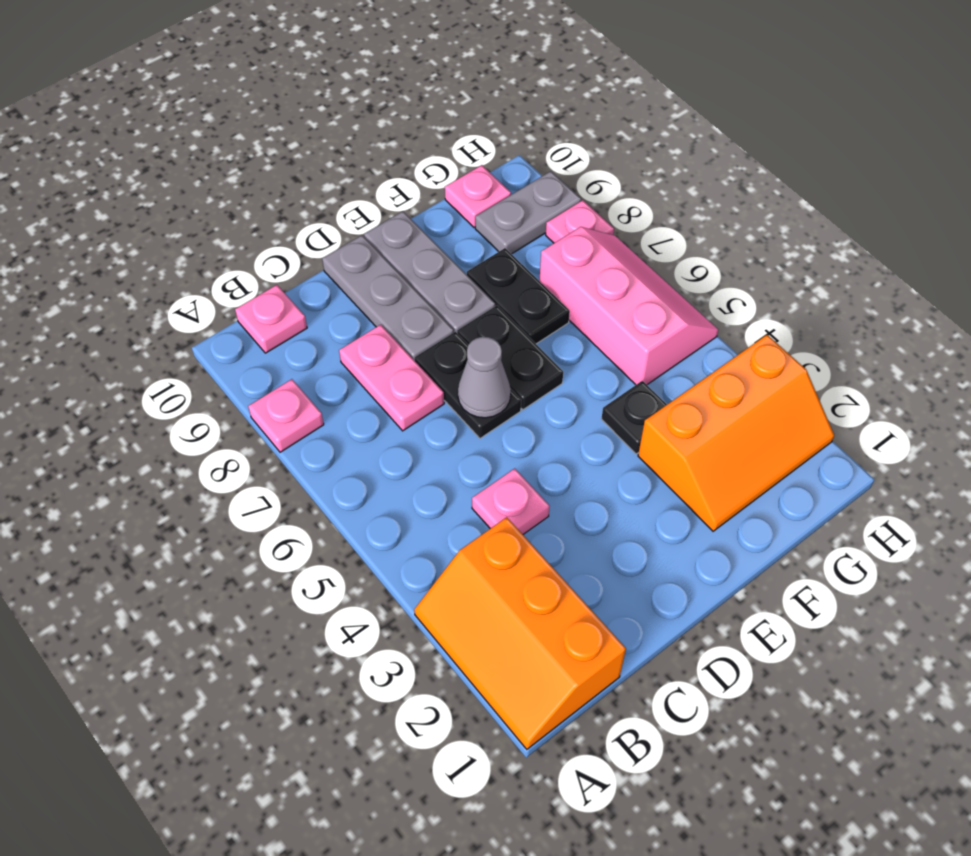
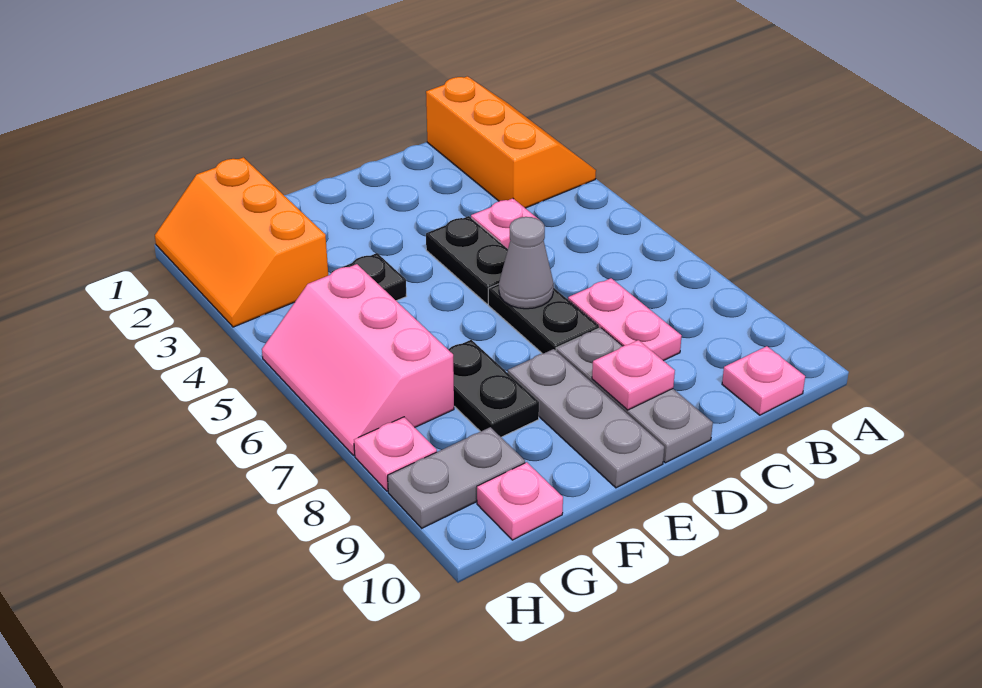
pink plate A8 level 1 -> pink plate D9 level 2
black plate E6:E7 level 1 -> black plate D4:D5 level 1
orange slope F2:H3 level 1 top 3 -> orange slope G1:H3 level 1 top G

